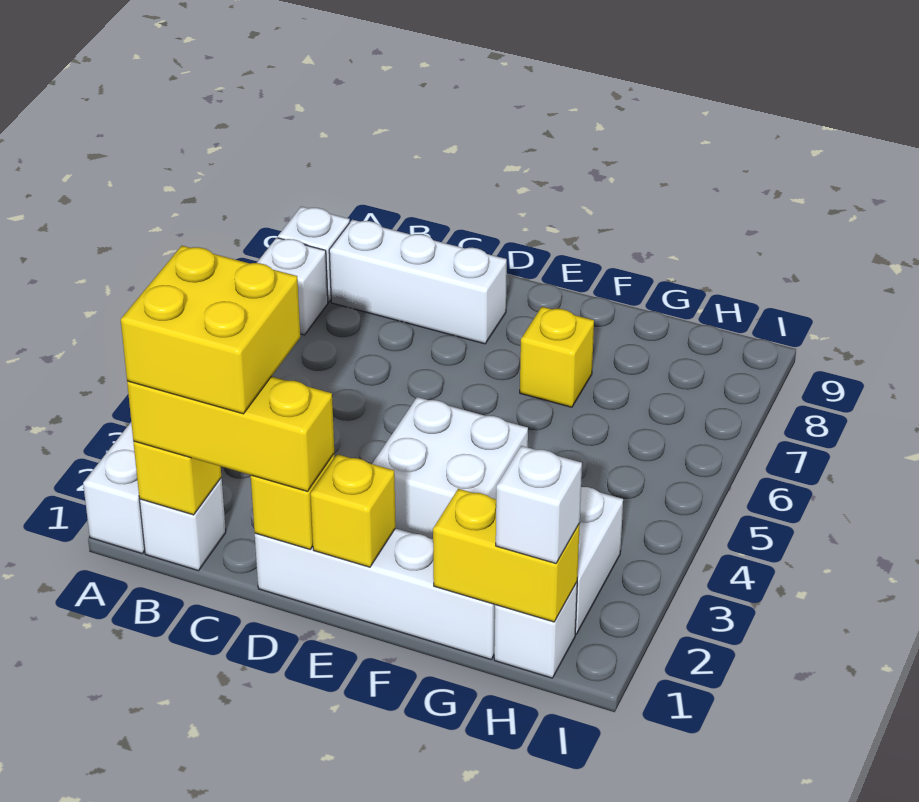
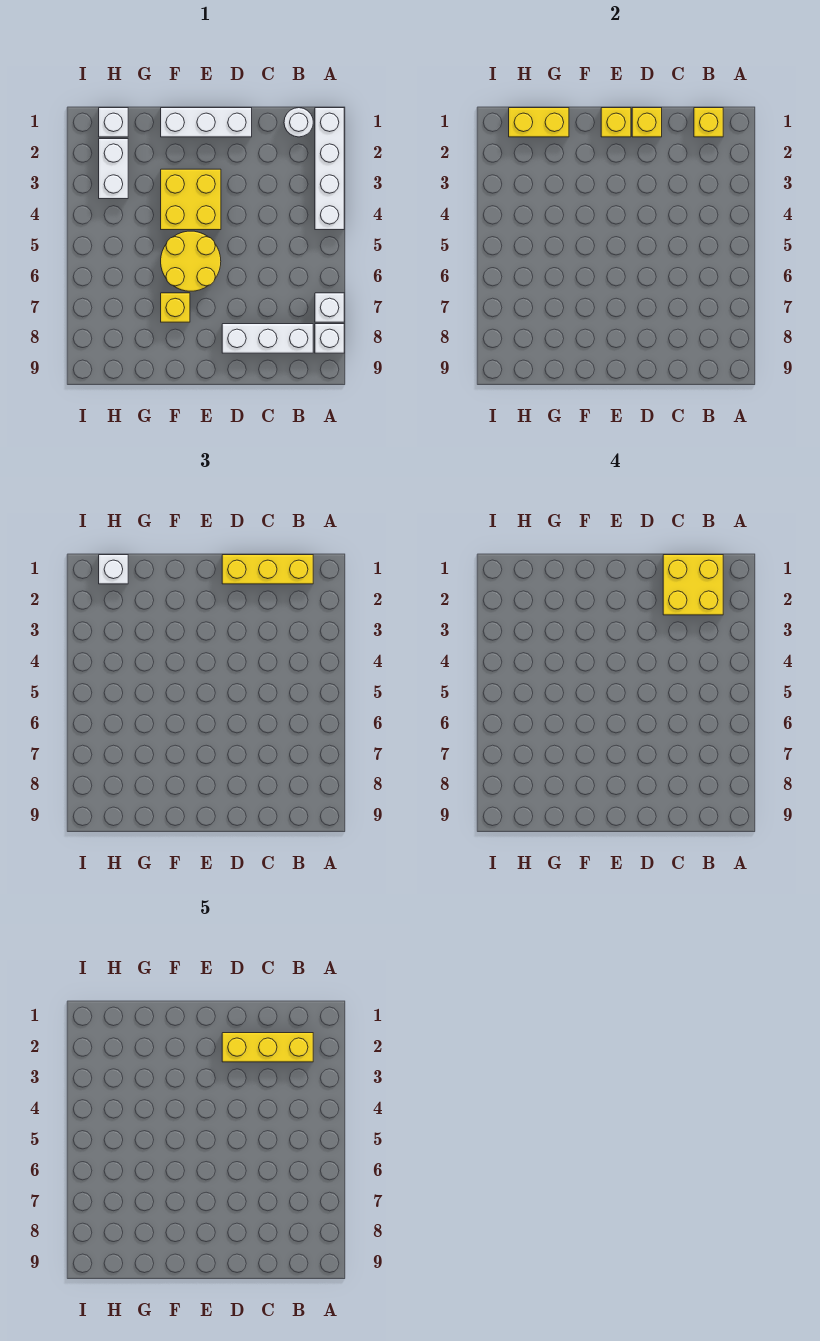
white brick B1 level 1 -> white round brick B1 level 1
none -> yellow brick B2:D2 level 5
white brick D1:G1 level 1 -> white brick D1:F1 level 1
white brick E3:F4 level 1 -> yellow brick E3:F4 level 1
none -> yellow round brick E5:F6 level 1

